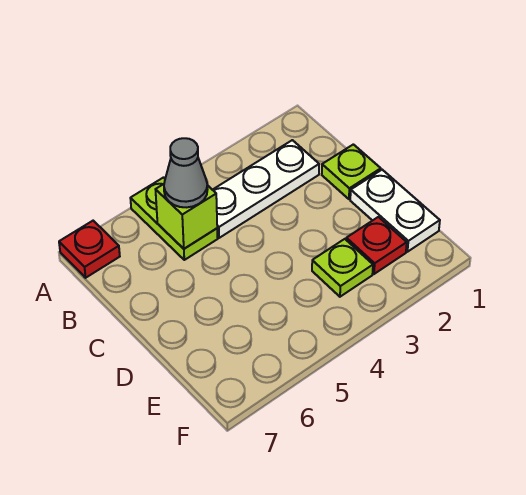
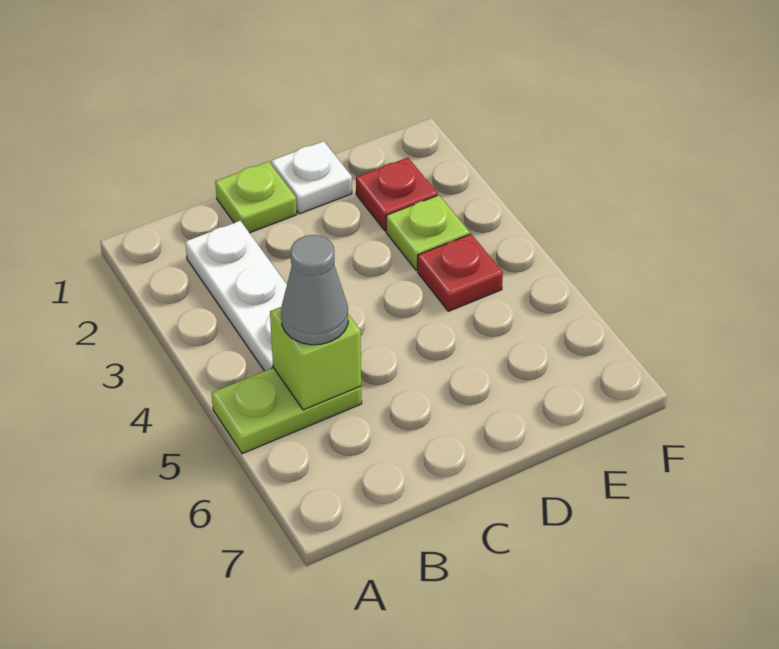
red plate A7 level 1 -> red plate E4 level 1
white plate D1:E1 level 1 -> white plate D1 level 1

